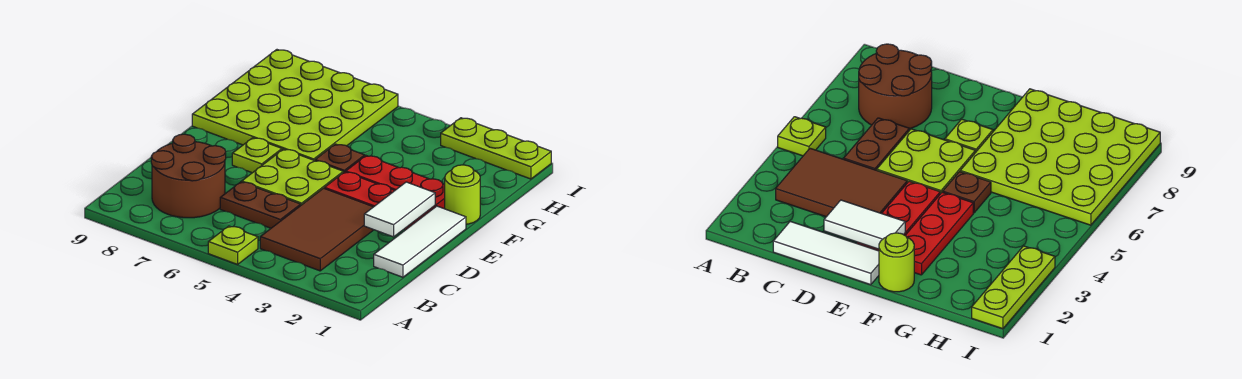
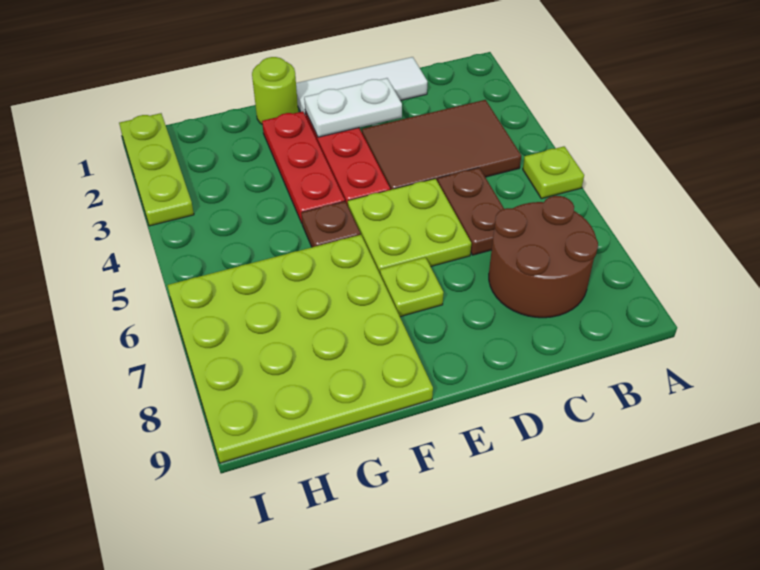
white tile D2:E2 level 2 -> white plate D2:E2 level 2

